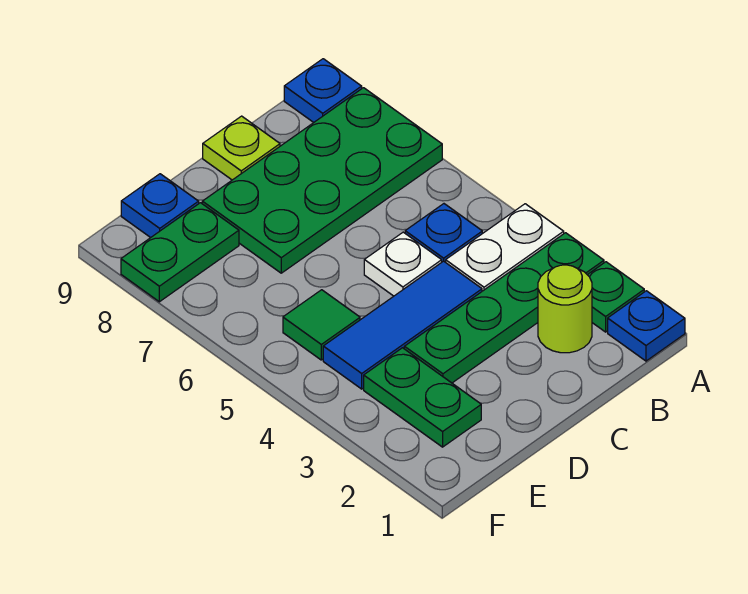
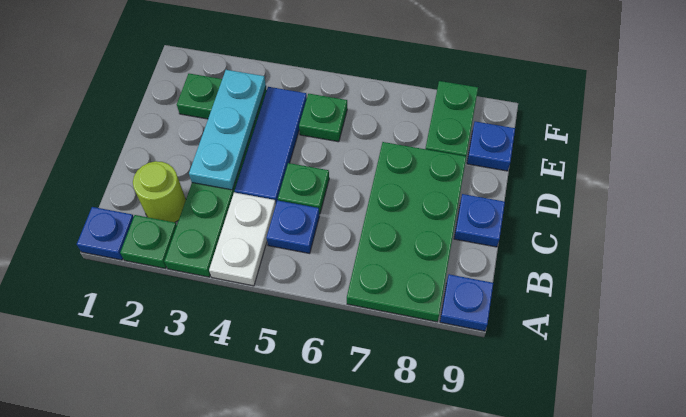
none -> cyan plate C3:E3 level 2
white plate C5 level 1 -> green plate C5 level 1
lime plate C9 level 1 -> blue plate C9 level 1
green tile E5 level 1 -> green plate E5 level 1

